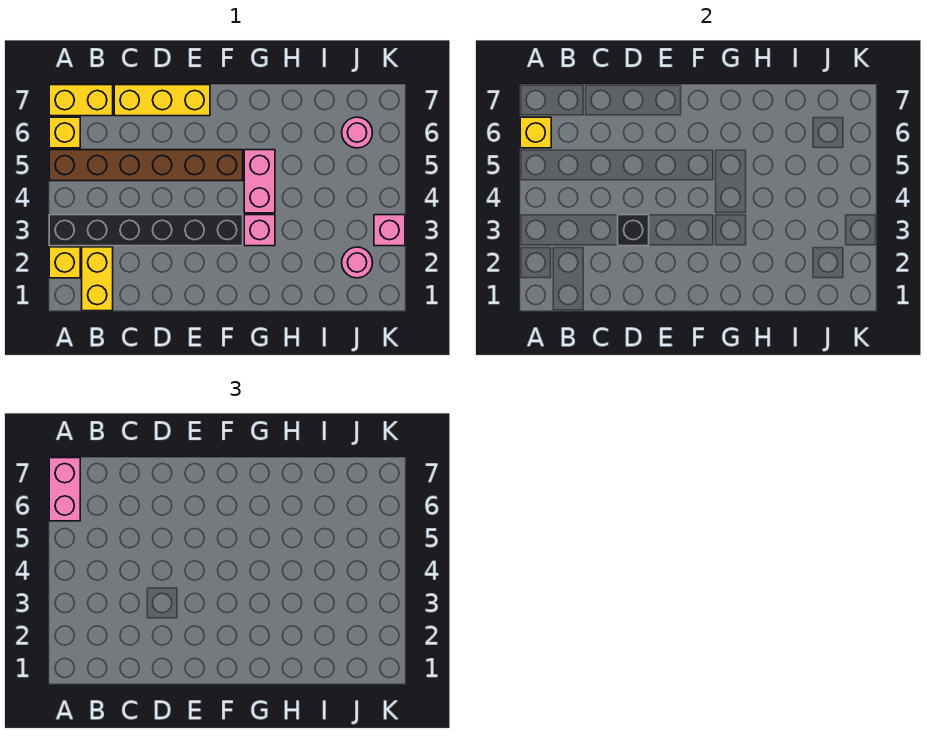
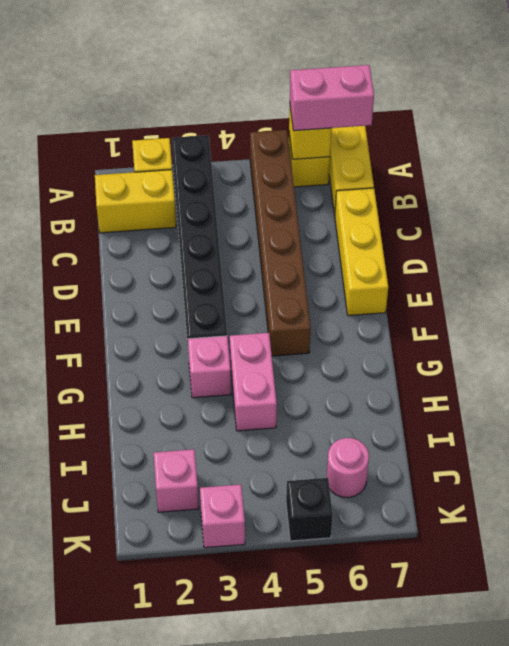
black brick D3 level 2 -> black brick K5 level 1
pink brick G4:G5 level 1 -> pink brick G4:H4 level 1
pink round brick J2 level 1 -> pink brick J2 level 1

